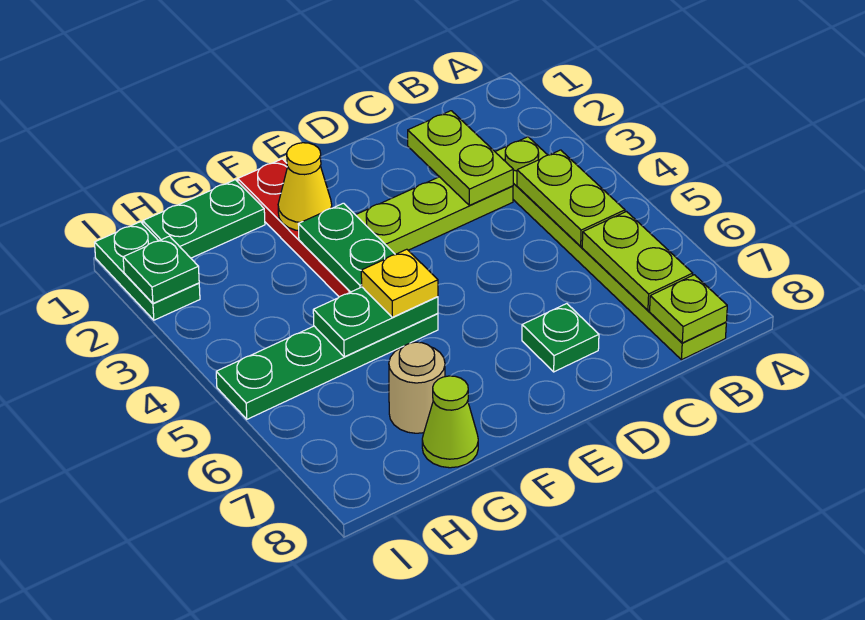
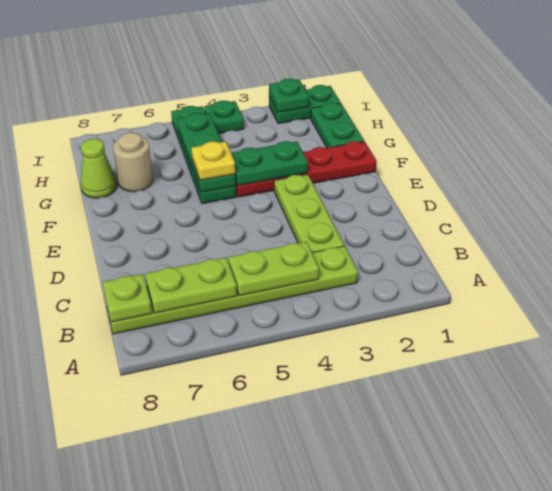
lime plate C2:C3 level 2 -> none
green plate D7 level 1 -> green plate I4 level 1
yellow cone F2 level 2 -> none
green plate F5:G5 level 2 -> green plate F5:H5 level 2

